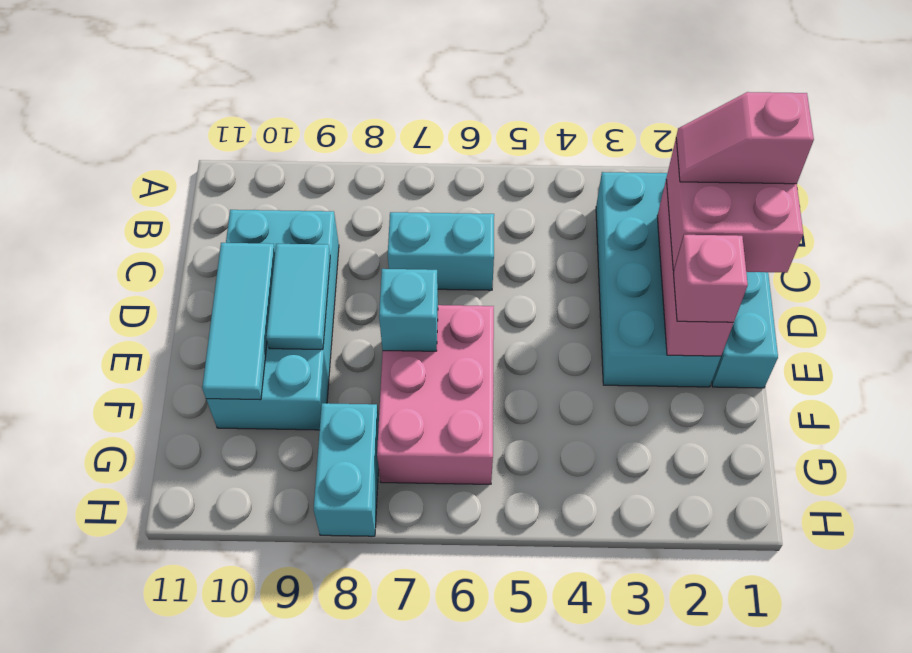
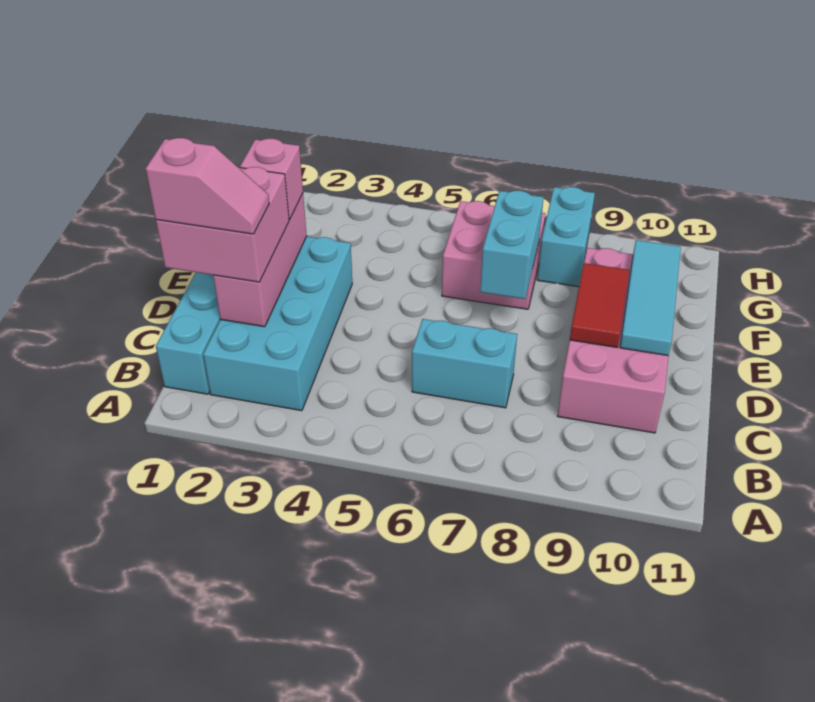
cyan brick C9:F10 level 1 -> pink brick C9:F10 level 1
cyan tile D9:E9 level 2 -> red tile D9:E9 level 2
pink brick E6:G7 level 1 -> pink brick F6:G7 level 1
cyan brick E7 level 2 -> cyan brick E7:F7 level 2

